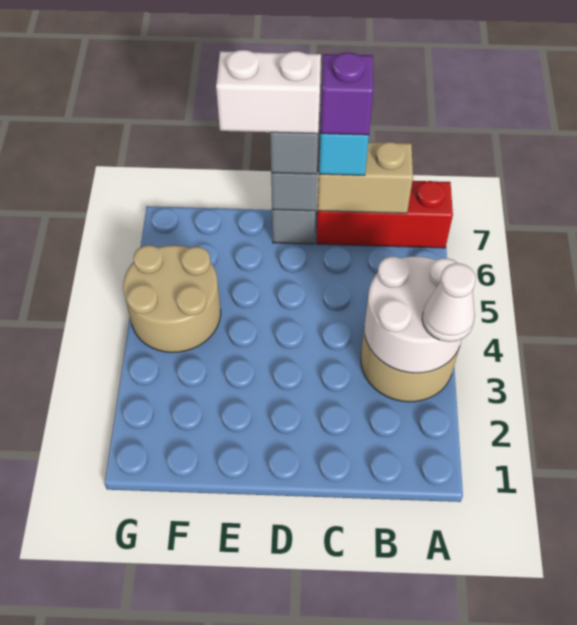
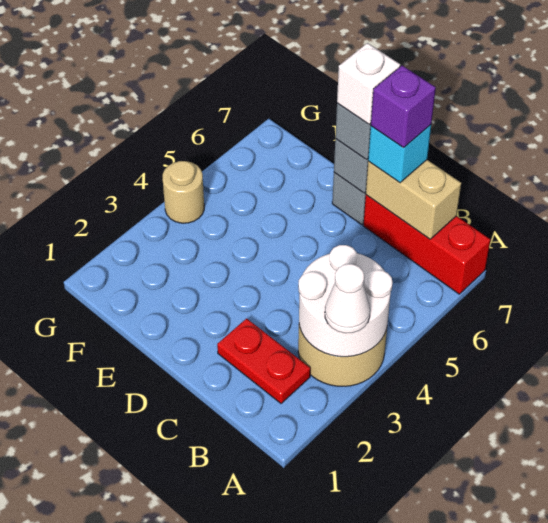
none -> red plate B2:C2 level 1
white brick D7:E7 level 4 -> white brick D7 level 4
tan round brick F4:G5 level 1 -> tan round brick G4 level 1

